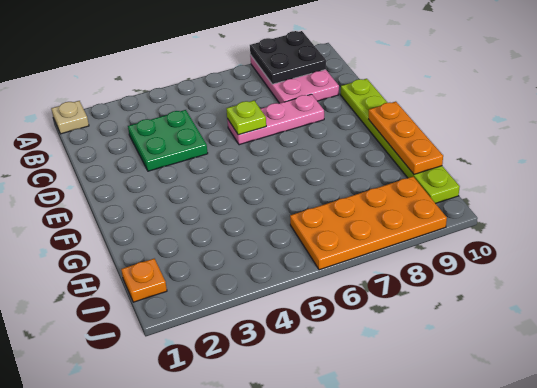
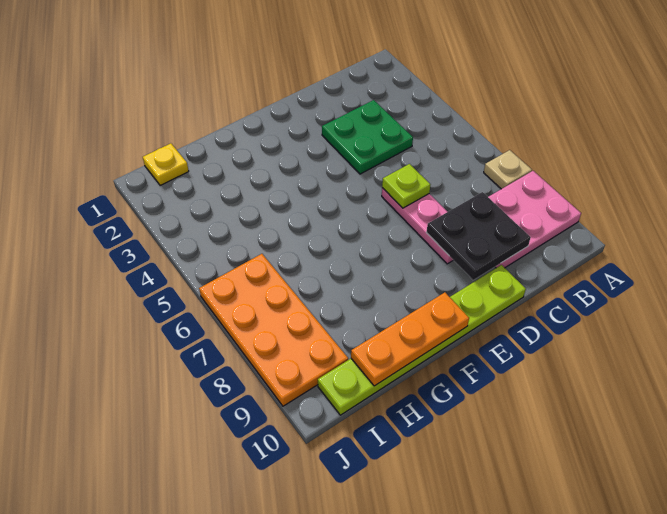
tan plate A1 level 1 -> tan plate A7 level 1
black plate A8:B9 level 2 -> black plate C8:D9 level 2
orange plate I1 level 1 -> yellow plate I1 level 1

